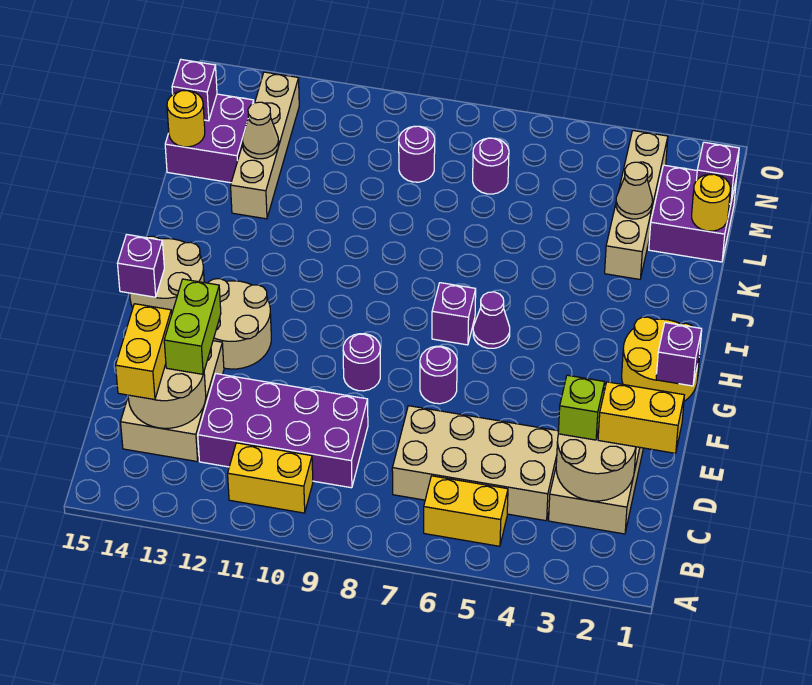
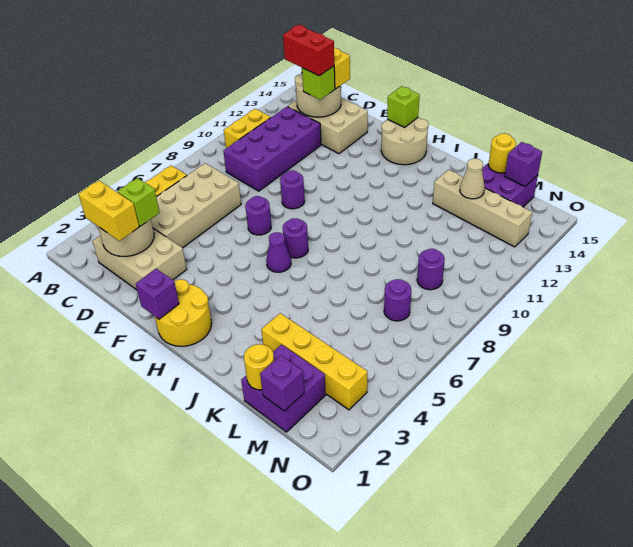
none -> red brick C13:D13 level 4
yellow brick D1:D2 level 3 -> yellow brick C2:D2 level 3
lime brick D13:E13 level 3 -> lime brick D13 level 3
tan round brick F12:G13 level 1 -> none
purple brick G15 level 2 -> lime brick G15 level 2
purple brick H7 level 1 -> purple round brick H7 level 1
tan brick K3:N3 level 1 -> yellow brick K3:N3 level 1
tan cone L3 level 2 -> none

